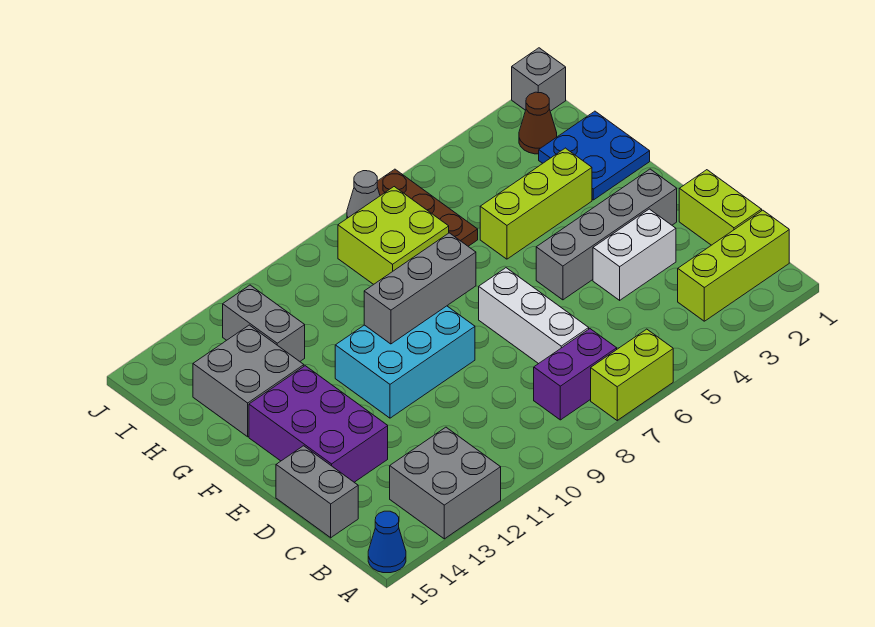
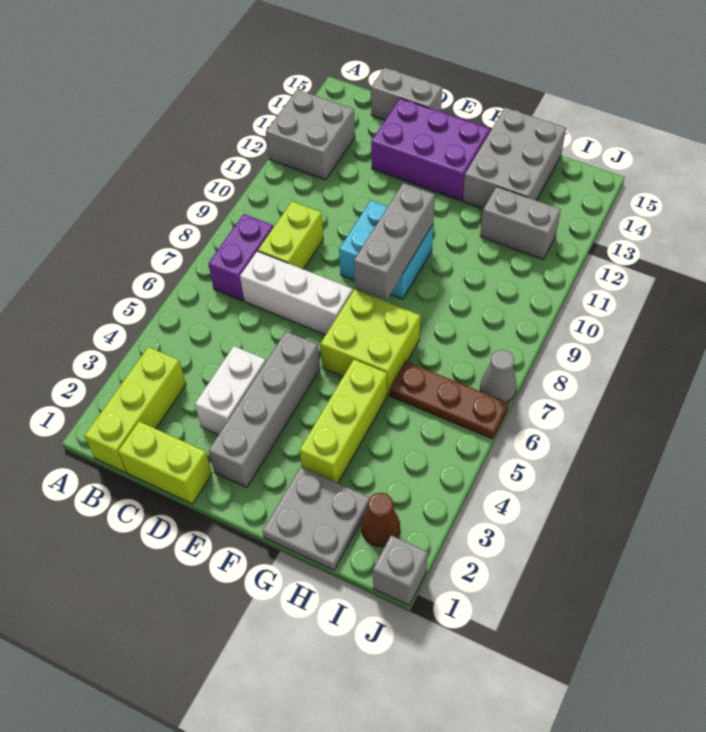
lime brick A6:A7 level 1 -> lime brick C8:C9 level 1
blue cone A15 level 1 -> none
cyan brick E9:F11 level 1 -> cyan brick E9:F10 level 1
blue plate G1:H2 level 1 -> grey plate G1:H2 level 1
grey brick G13:H14 level 1 -> grey brick G13:H15 level 1
lime brick H7:I8 level 1 -> lime brick F6:G7 level 1

